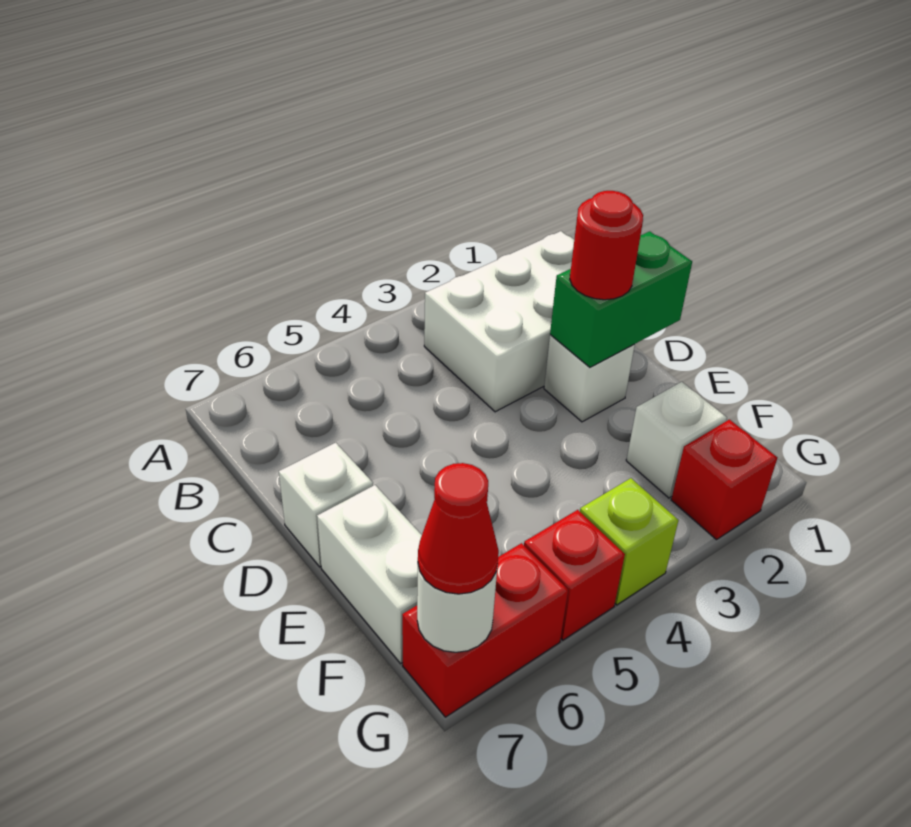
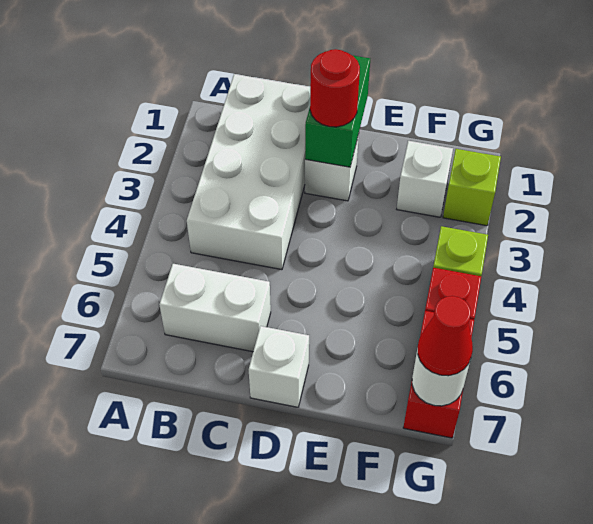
white brick B1:C3 level 1 -> white brick B1:C4 level 1
white brick E7:F7 level 1 -> white brick B6:C6 level 1
red brick G2 level 1 -> lime brick G2 level 1

